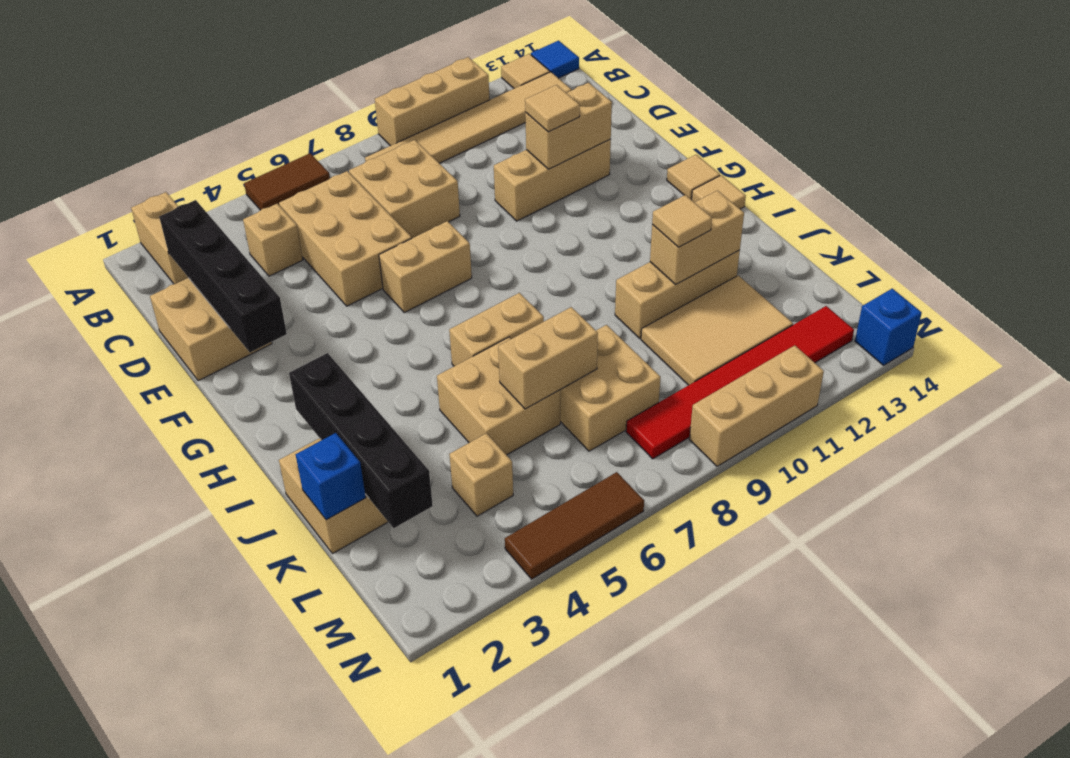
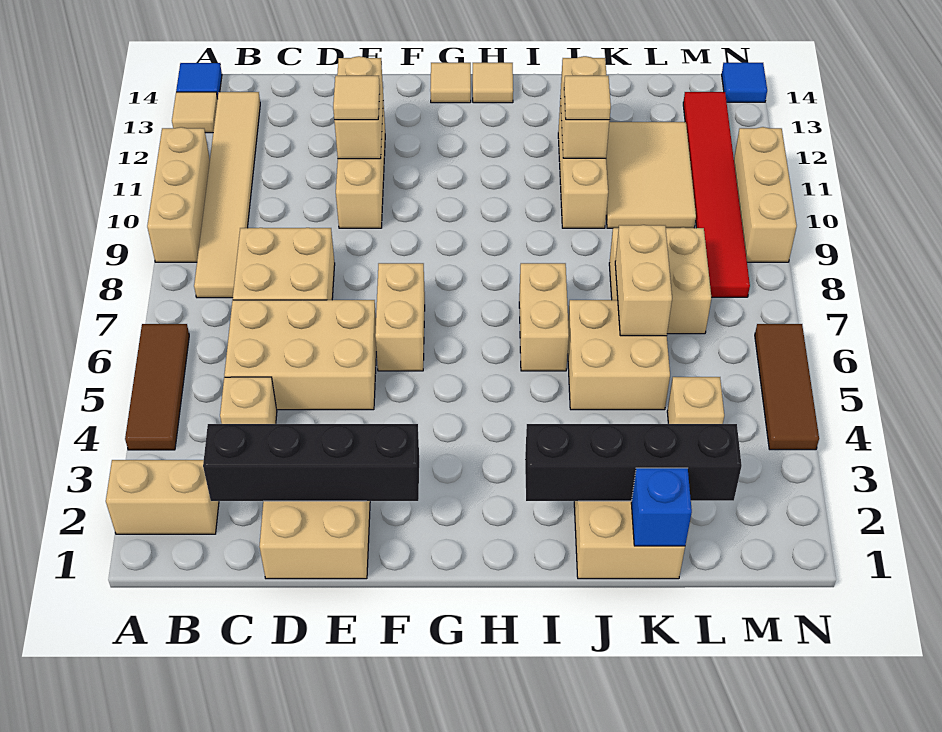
brown tile A5:A6 level 1 -> brown tile A4:A6 level 1
blue brick N14 level 1 -> blue tile N14 level 1

